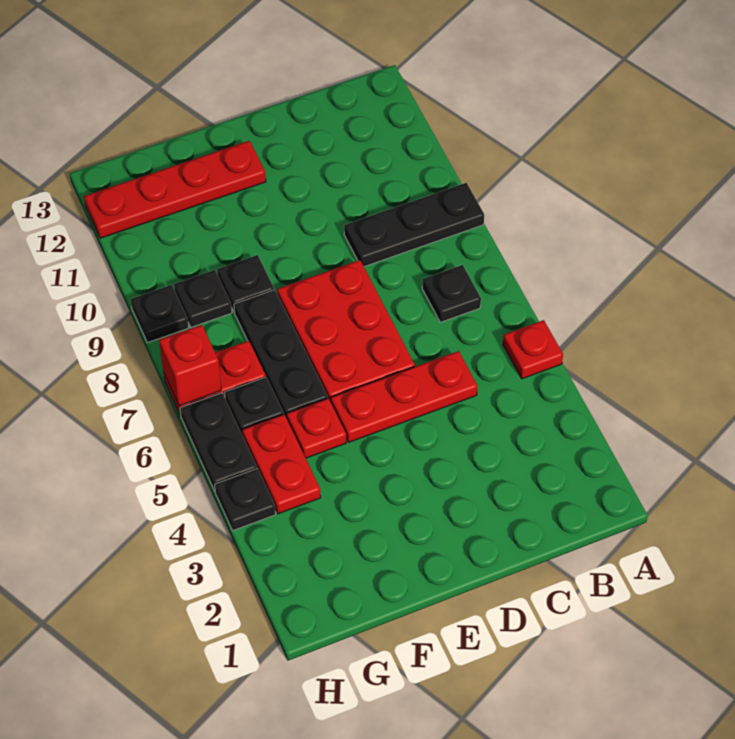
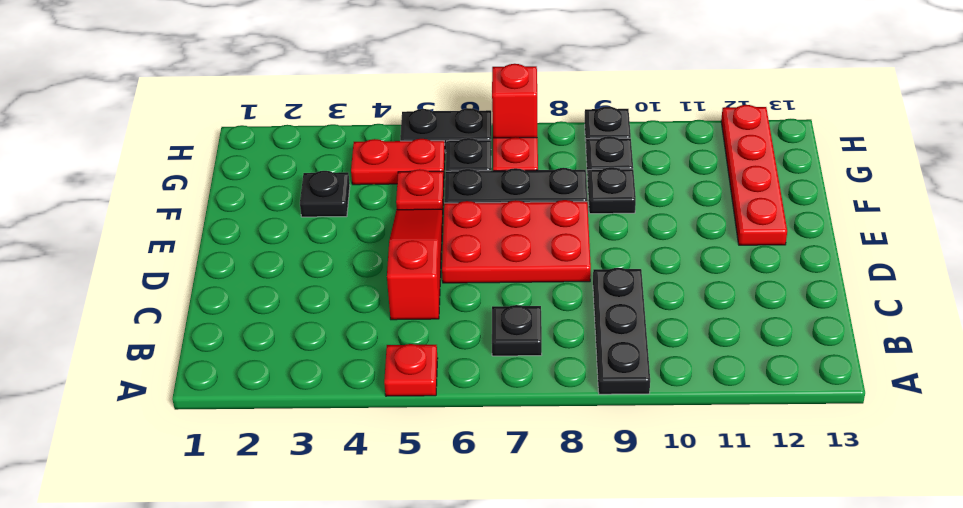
red plate C5:E5 level 1 -> red slope C5:E5 level 1 top C
black plate H4 level 1 -> black plate F3 level 1

